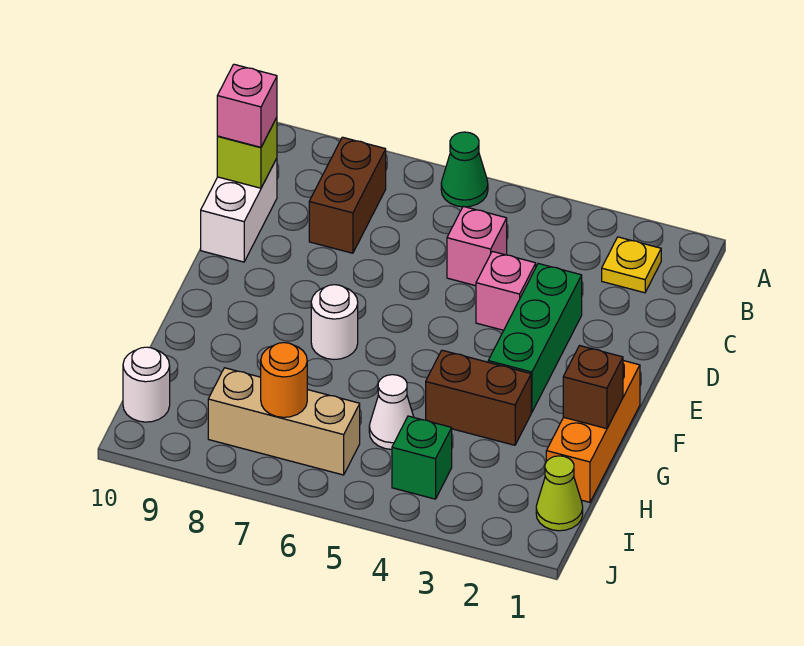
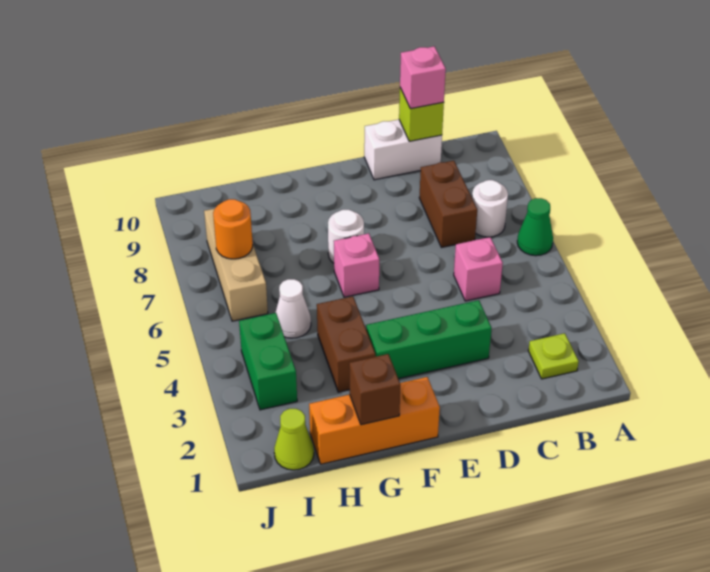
yellow plate B2 level 1 -> lime plate B2 level 1
brown brick B8:C8 level 1 -> brown brick C7:C8 level 1
pink brick D4 level 1 -> pink brick F6 level 1
green brick I4 level 1 -> green brick I3:I4 level 1
white round brick I10 level 1 -> white round brick B7 level 1

